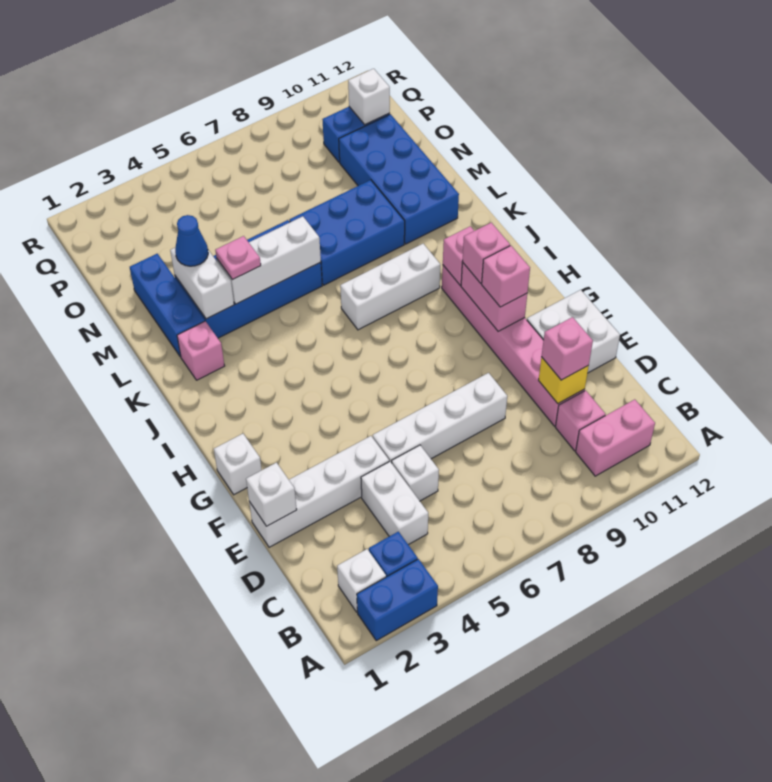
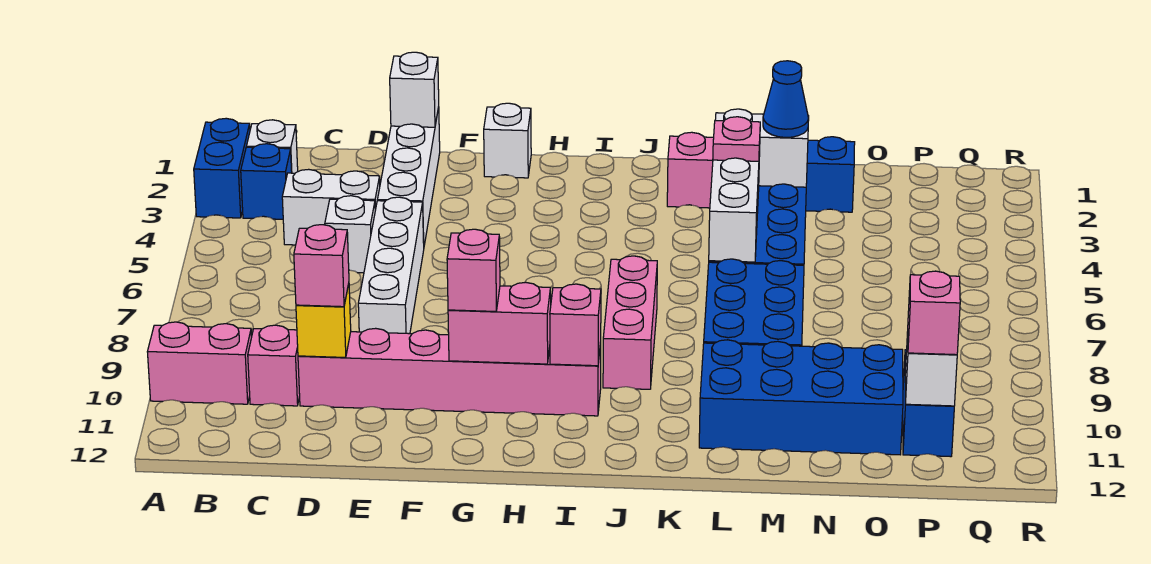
pink brick B10:B11 level 1 -> pink brick A10:B10 level 1
white brick E11:F12 level 1 -> none
pink brick H10 level 3 -> pink brick P11 level 3
white brick J7:J9 level 1 -> pink brick J7:J9 level 1

